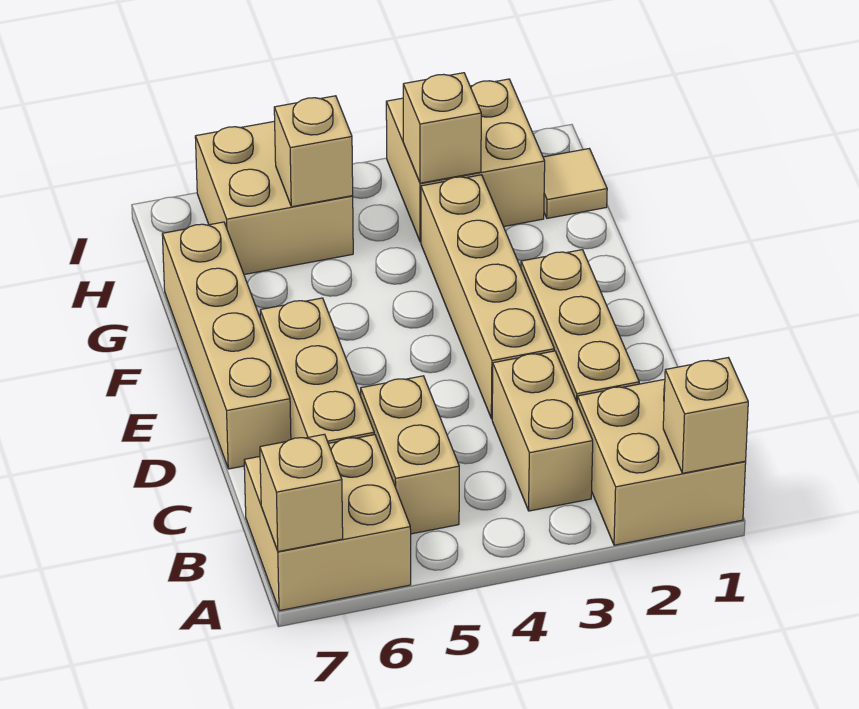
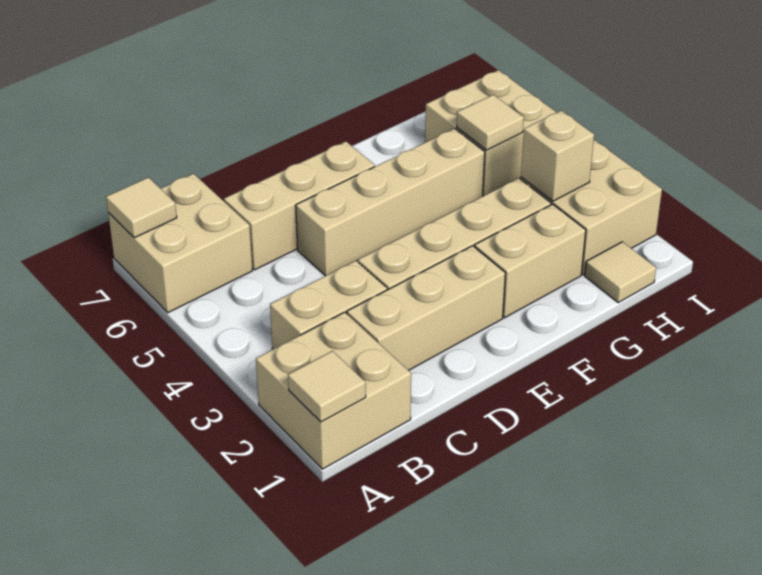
tan brick A1 level 2 -> tan tile A1 level 2
tan brick A7 level 2 -> tan tile A7 level 2
tan brick B5:C5 level 1 -> tan brick F2:G2 level 1
tan brick D7:G7 level 1 -> tan brick D5:G5 level 1
tan brick H5 level 2 -> tan tile H5 level 2

